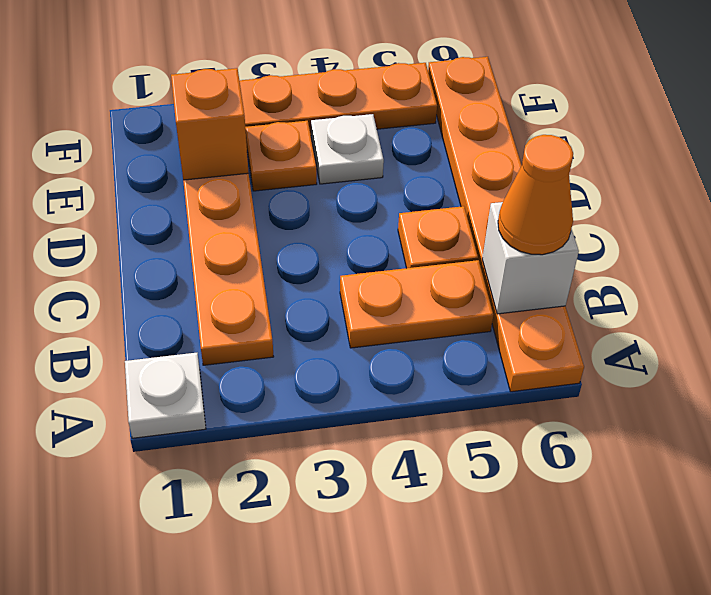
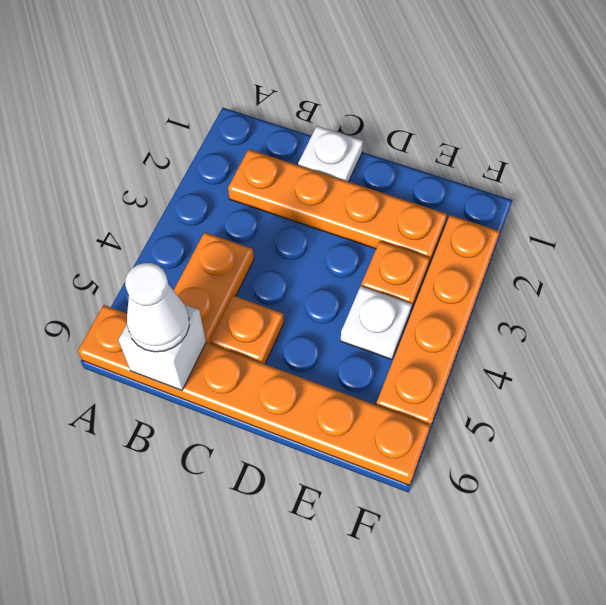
white plate A1 level 1 -> white plate C1 level 1
orange cone B6 level 3 -> white cone B6 level 3
orange brick E2 level 2 -> none

